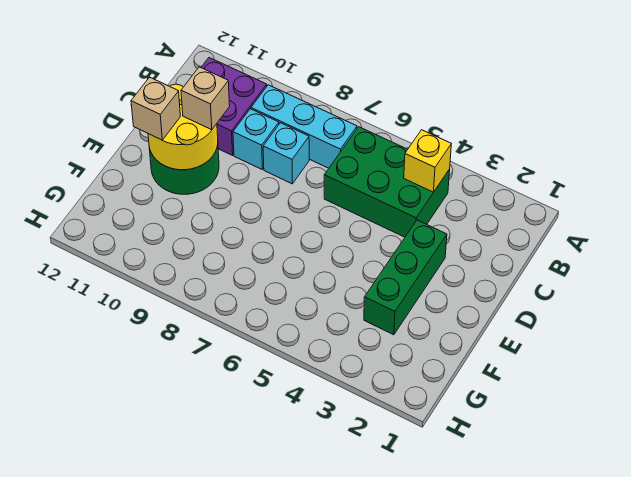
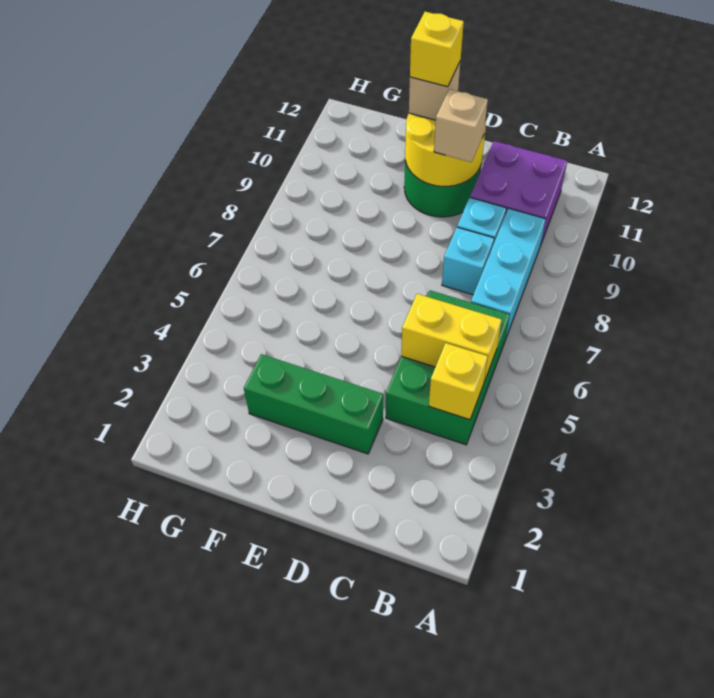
none -> yellow brick B5:C5 level 2
none -> yellow brick E11 level 4

